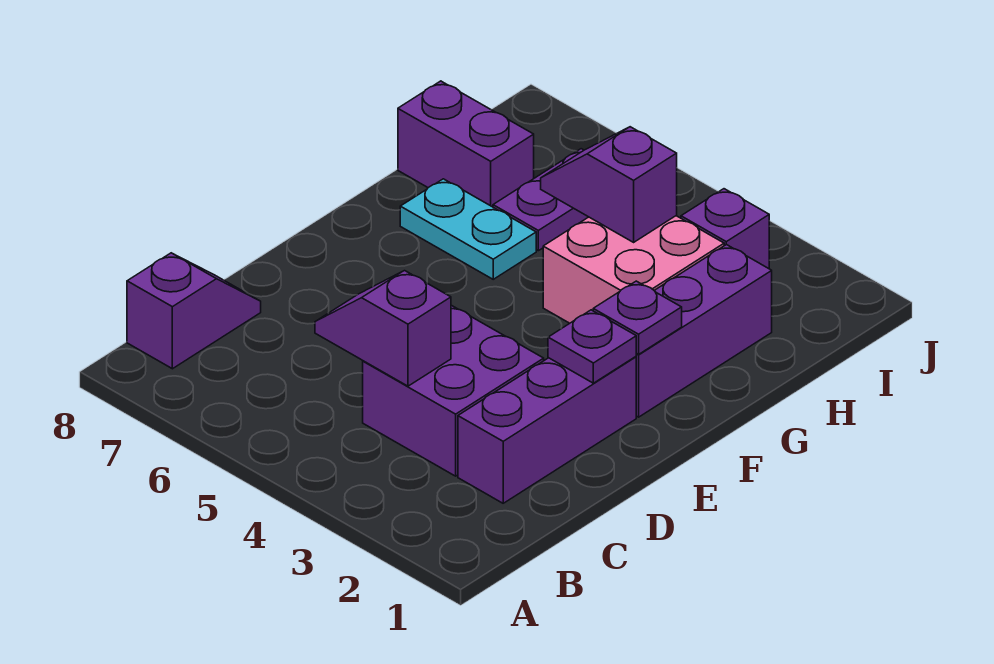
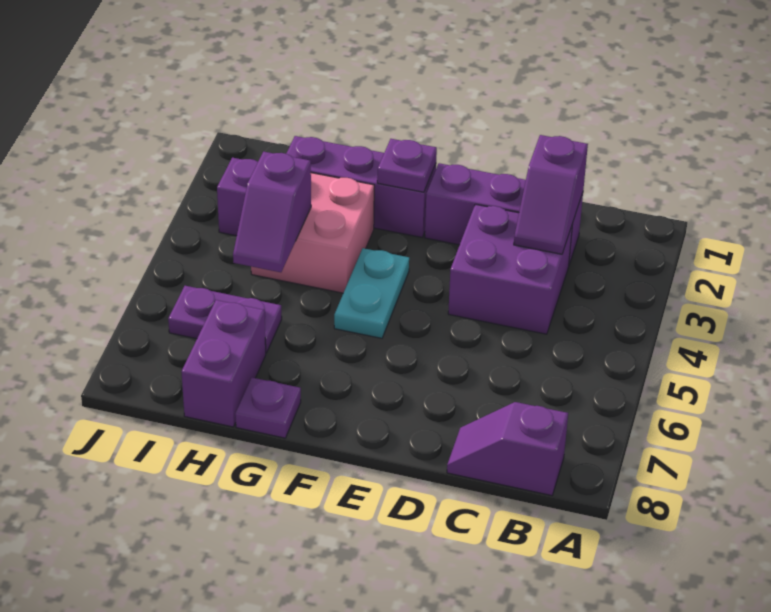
purple slope C4:C5 level 2 top 4 -> purple slope C2:C3 level 2 top 2
purple plate E2 level 2 -> purple plate G8 level 1
cyan plate G6:G7 level 1 -> cyan plate F4:F5 level 1

